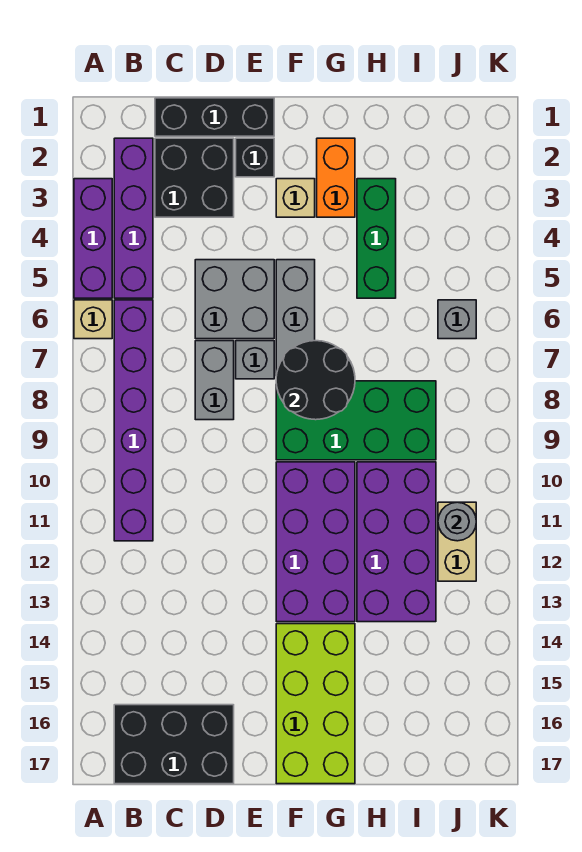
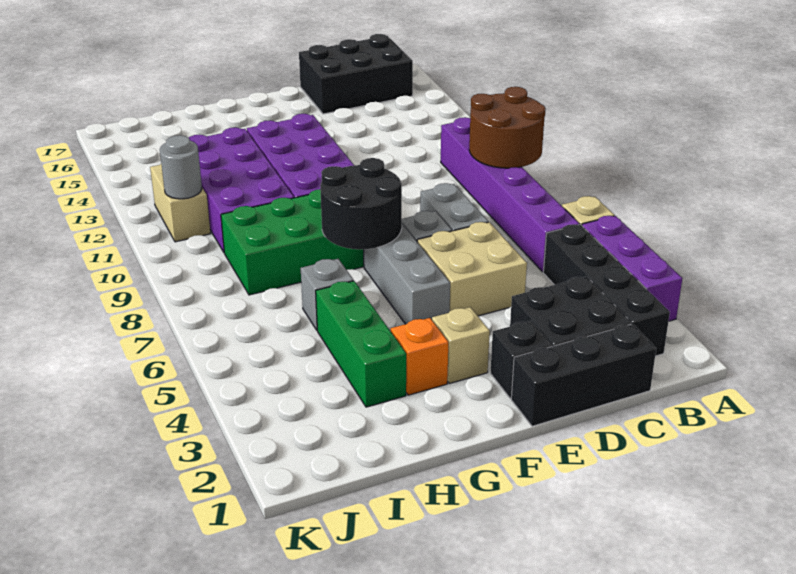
none -> brown round brick A9:B10 level 2
purple brick B2:B5 level 1 -> black brick B2:B5 level 1
grey brick D5:E6 level 1 -> tan brick D5:E6 level 1
lime brick F14:G17 level 1 -> none
orange brick G2:G3 level 1 -> orange brick G3 level 1
grey brick J6 level 1 -> grey brick H6 level 1

